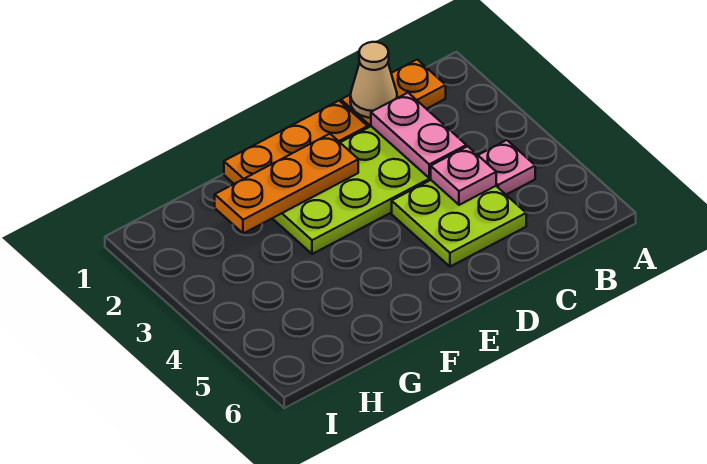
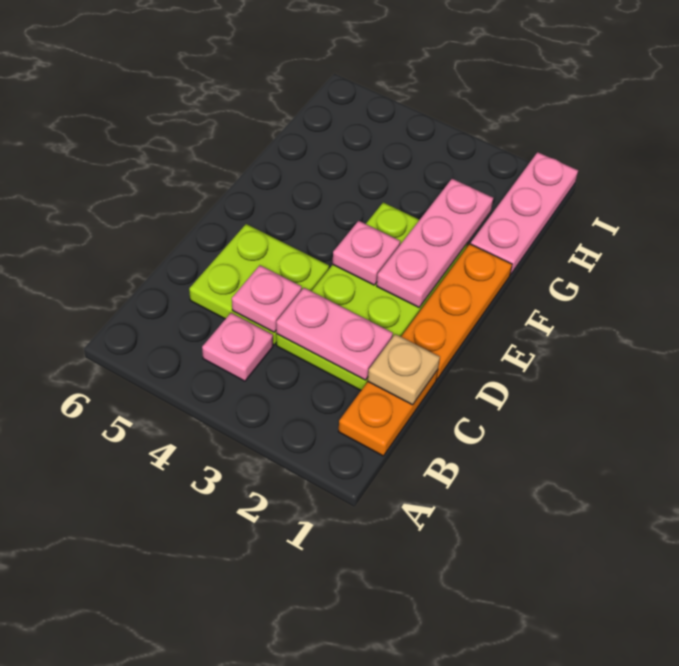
tan cone C1 level 2 -> tan plate C1 level 2
orange plate E2:G2 level 2 -> pink plate E2:G2 level 2
none -> pink plate E3 level 2
none -> pink plate G1:I1 level 1

